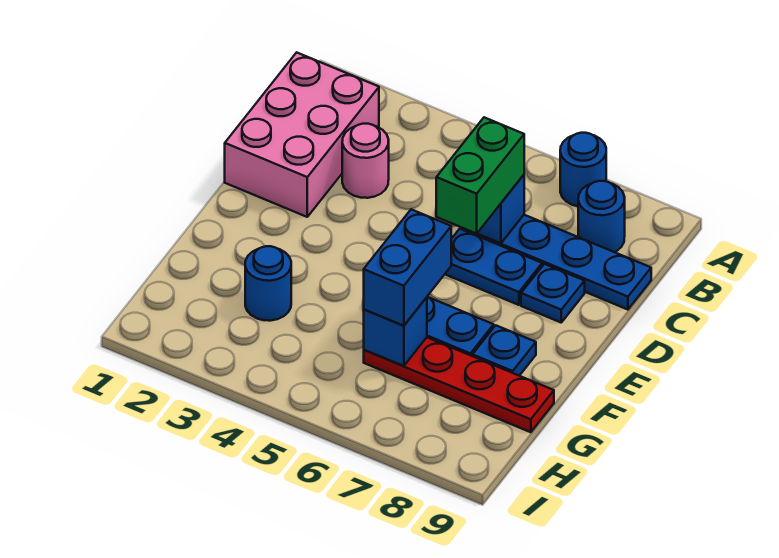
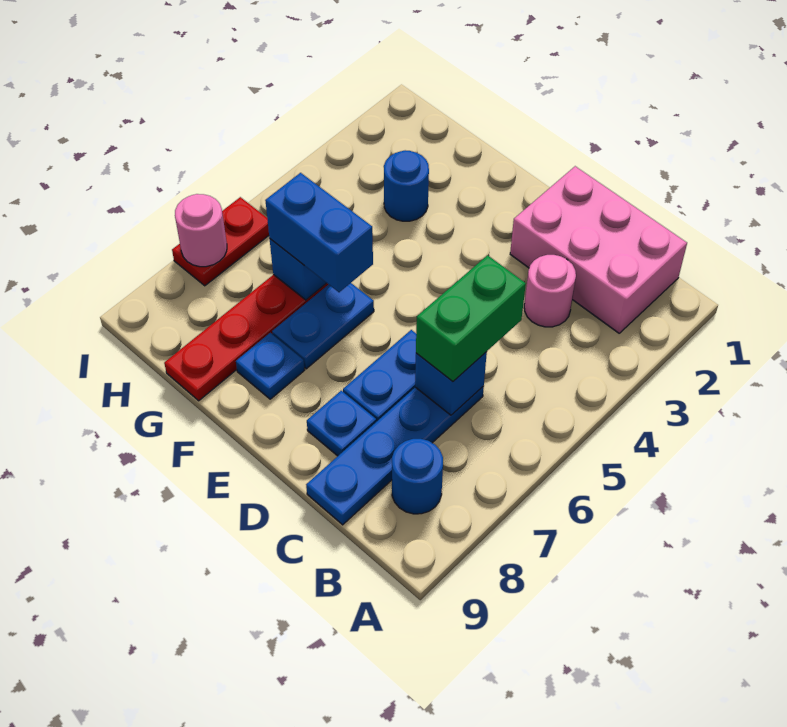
blue round brick A7 level 1 -> none
green brick C6:D6 level 3 -> green brick C5:C6 level 3
none -> red plate I6:I7 level 1
none -> pink round brick I7 level 2

